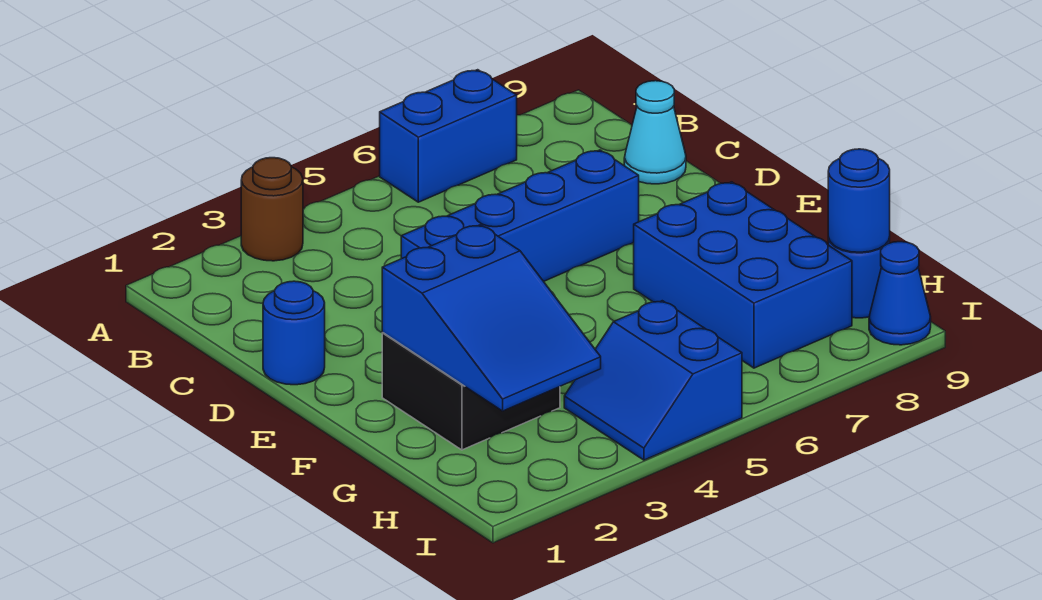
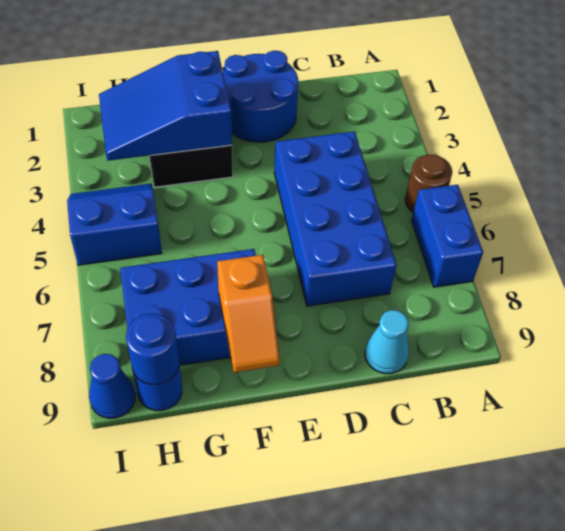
brown round brick A3 level 1 -> brown round brick A5 level 1
blue round brick D1 level 1 -> blue round brick D1:E2 level 1
blue brick D4:D7 level 1 -> blue brick C4:D7 level 1
none -> orange slope F8:F9 level 2 top 8

